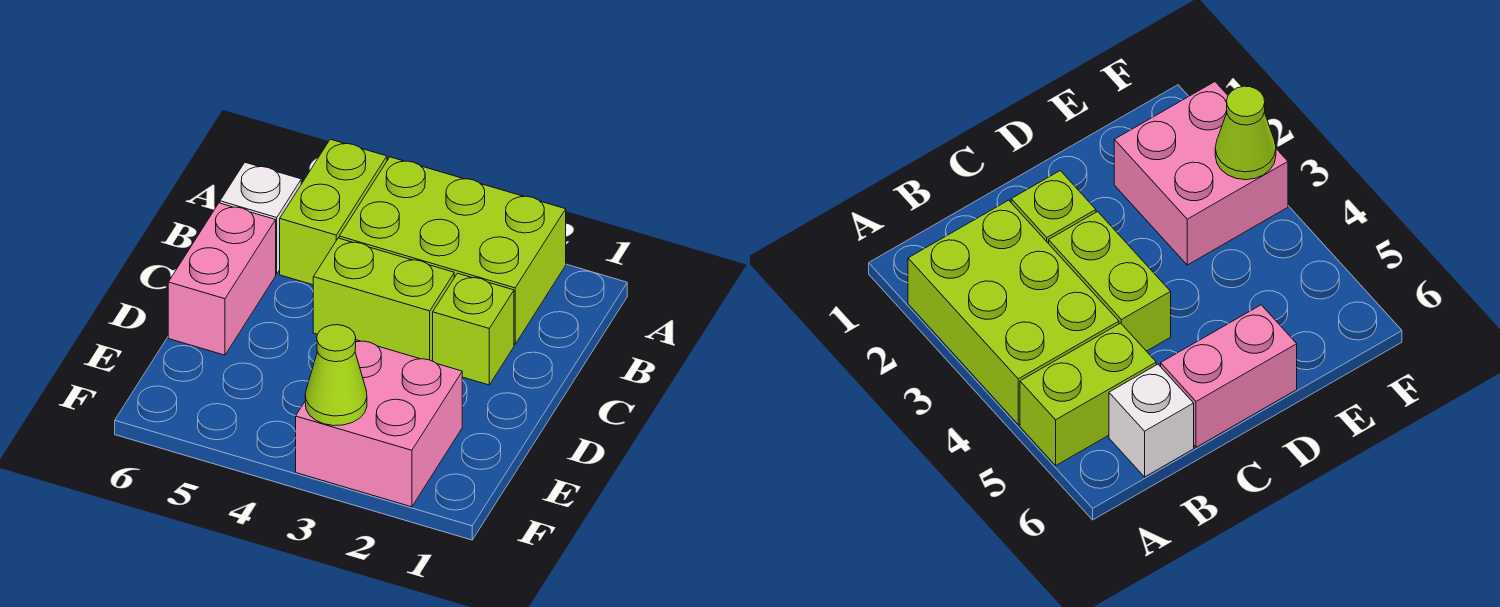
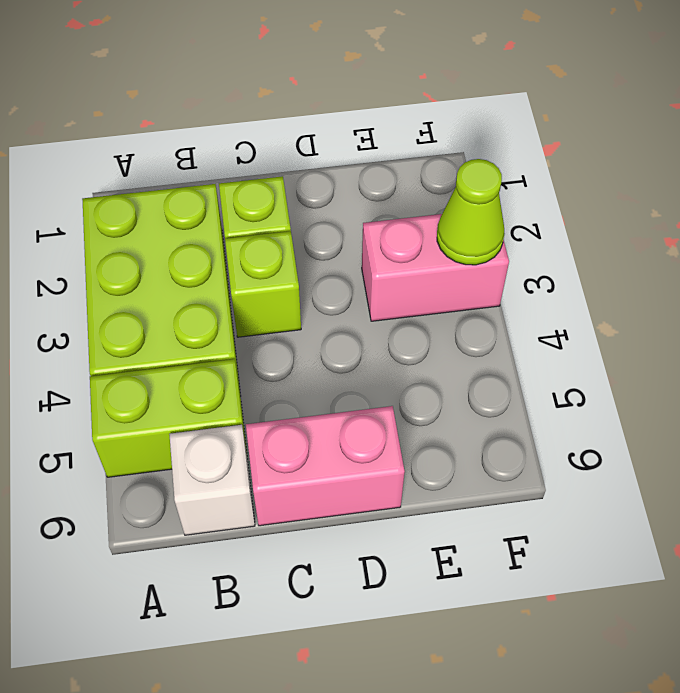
lime brick C3:C4 level 1 -> lime brick C3 level 1
pink brick E2:F3 level 1 -> pink brick E3:F3 level 1

